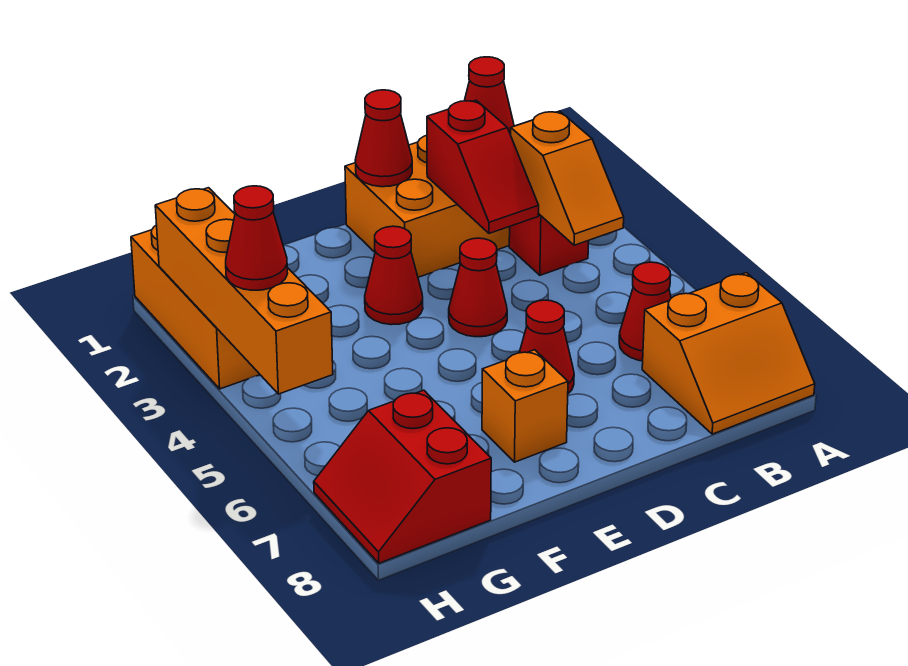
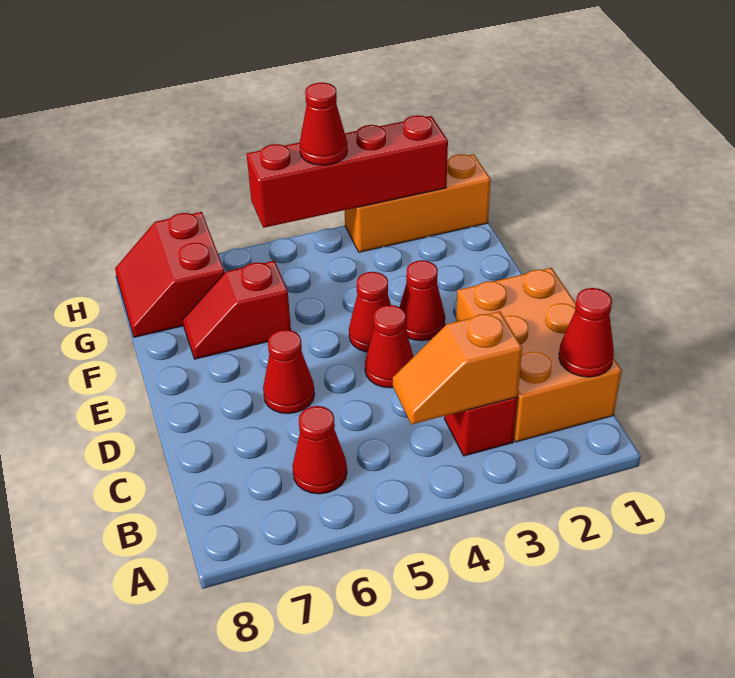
orange slope A7:B8 level 1 top 7 -> none
red slope C2:C3 level 2 top 2 -> red slope F6:F7 level 1 top 6
red cone D1 level 2 -> red cone E4 level 1
orange brick E7 level 1 -> none
red slope G7:H8 level 1 top G -> red slope G7:H8 level 1 top 7
orange brick H2:H5 level 2 -> red brick H2:H5 level 2

